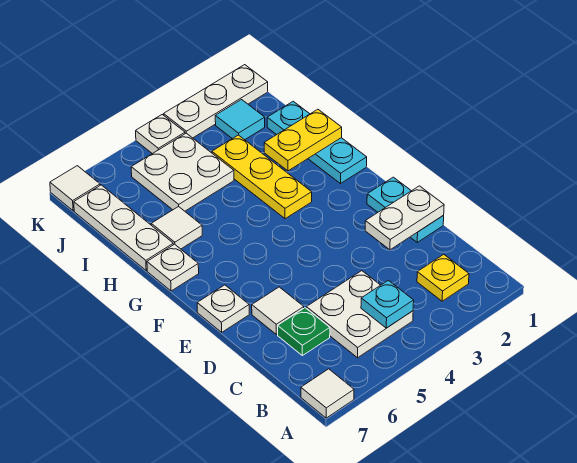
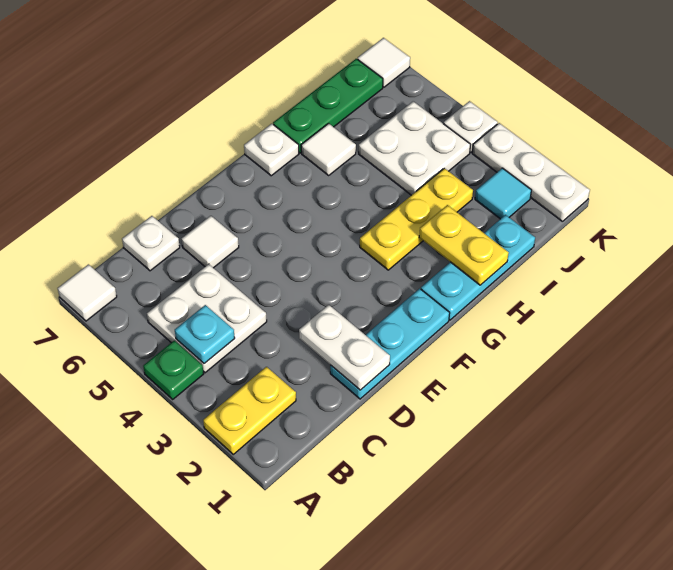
yellow plate B2 level 1 -> yellow plate A2:B2 level 1
green plate C6 level 1 -> green plate A4 level 1
cyan plate D1:E1 level 1 -> cyan plate D1:F1 level 1
white plate E7 level 1 -> white plate C7 level 1
white plate H7:J7 level 1 -> green plate H7:J7 level 1

